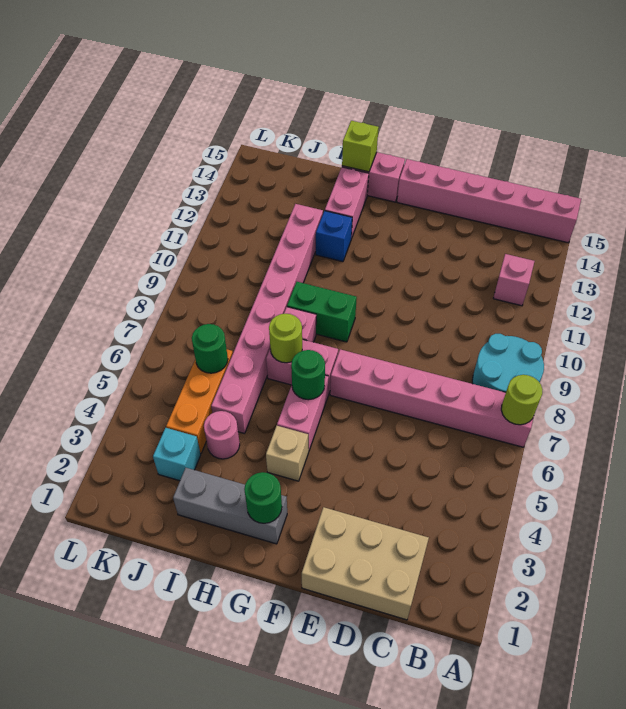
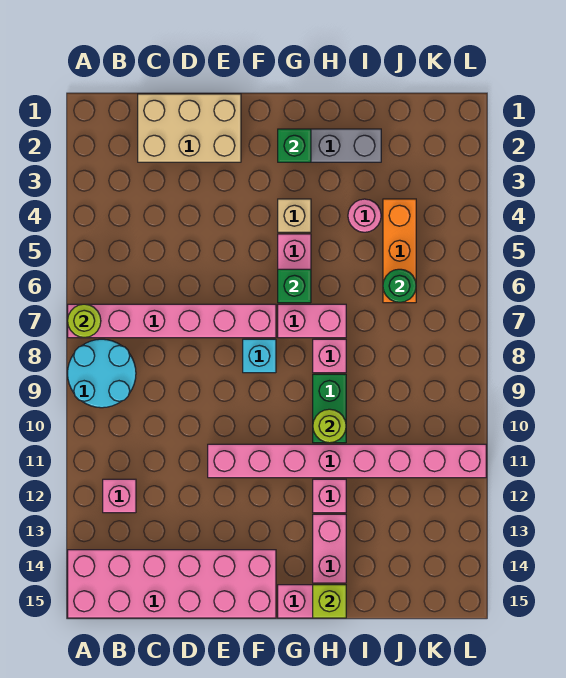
pink brick A15:F15 level 1 -> pink brick A14:F15 level 1
green round brick G2 level 2 -> green brick G2 level 2
green round brick G6 level 2 -> green brick G6 level 2
green brick G9:H9 level 1 -> green brick H9:H10 level 1
lime round brick H7 level 2 -> lime round brick H10 level 2
blue brick H12 level 1 -> pink brick H12 level 1
pink brick I5:I12 level 1 -> pink brick E11:L11 level 1
cyan brick J3 level 1 -> cyan brick F8 level 1

